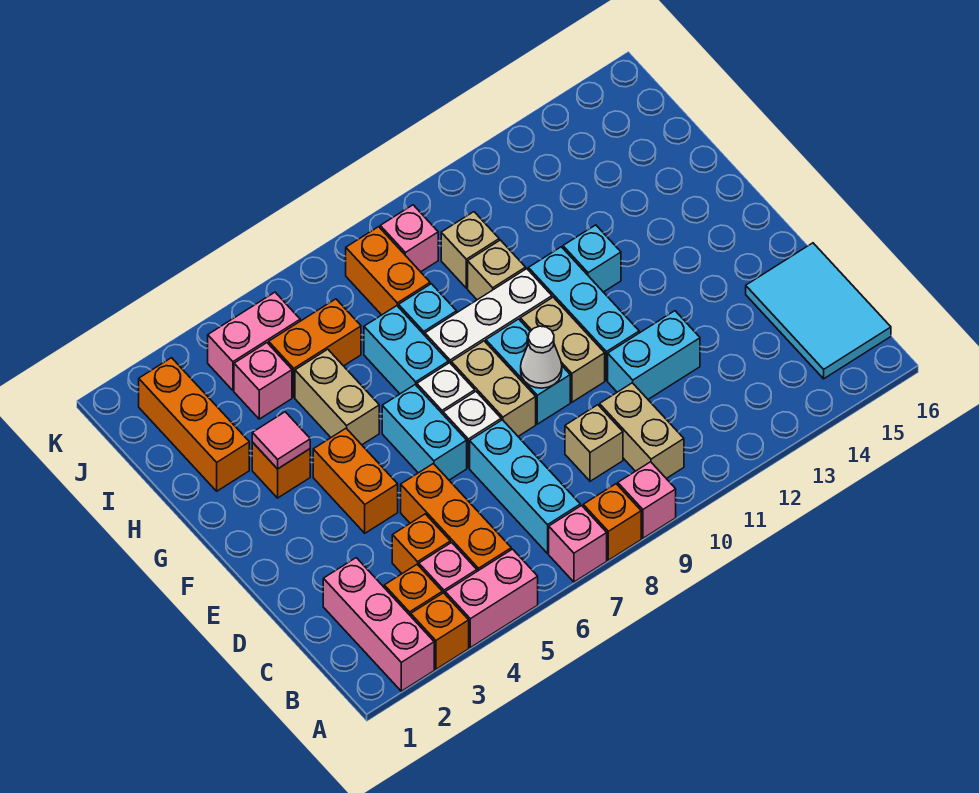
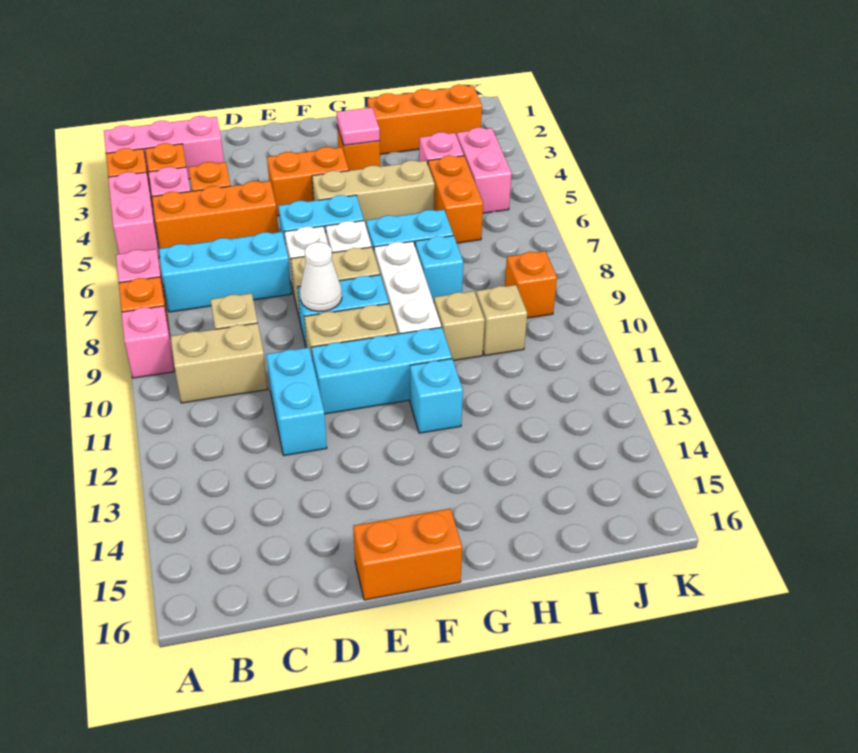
cyan tile B15:D16 level 1 -> none
tan brick G5:H5 level 1 -> tan brick F5:H5 level 1
orange brick I8:J8 level 1 -> orange brick E16:F16 level 1
pink brick J9 level 1 -> orange brick J9 level 1

